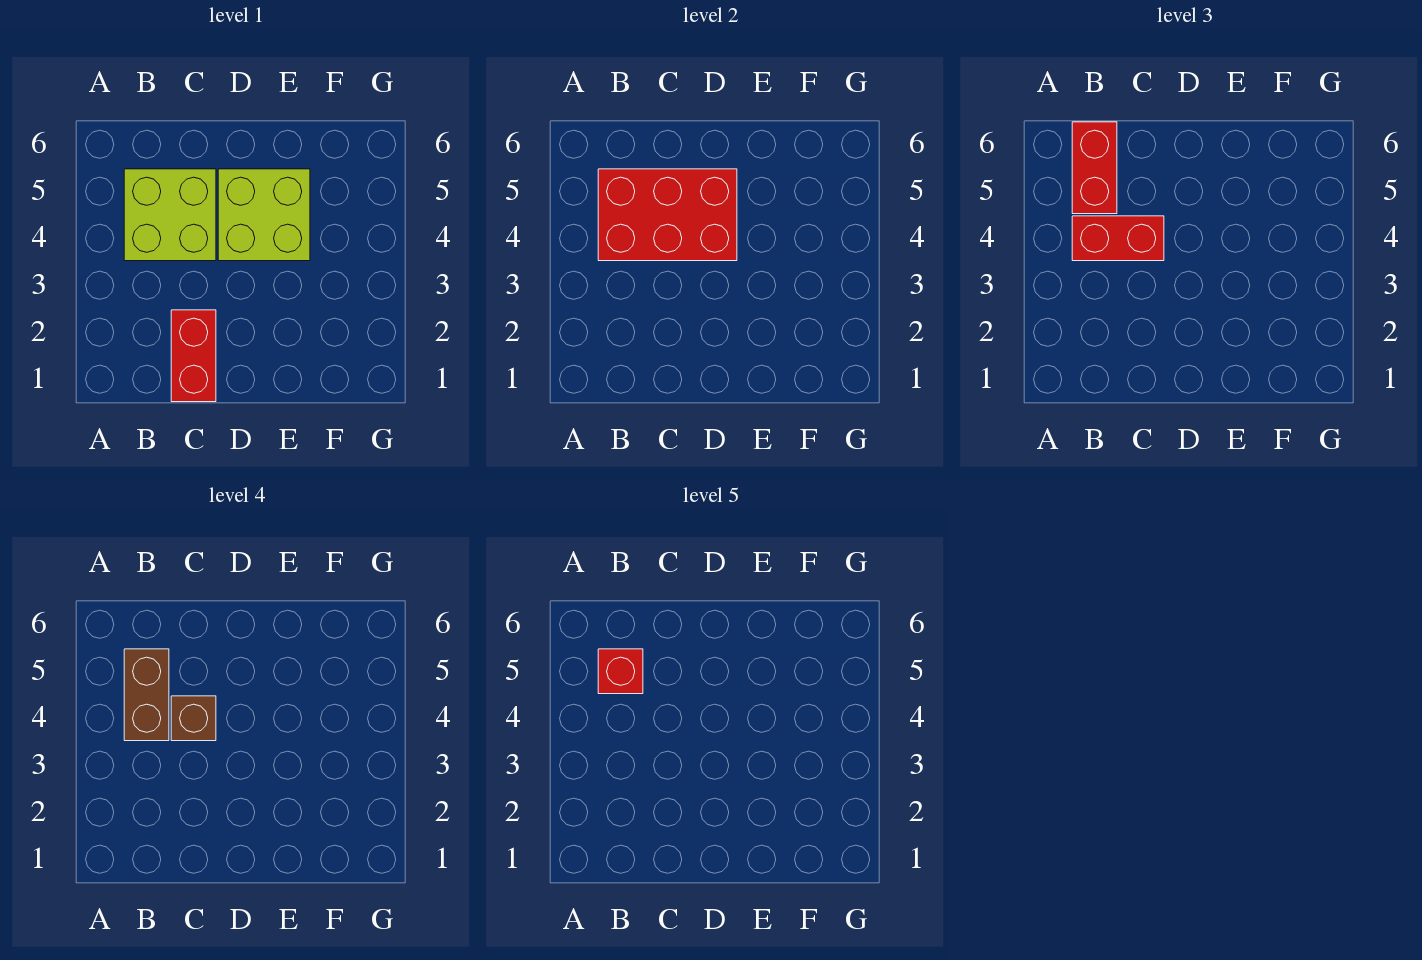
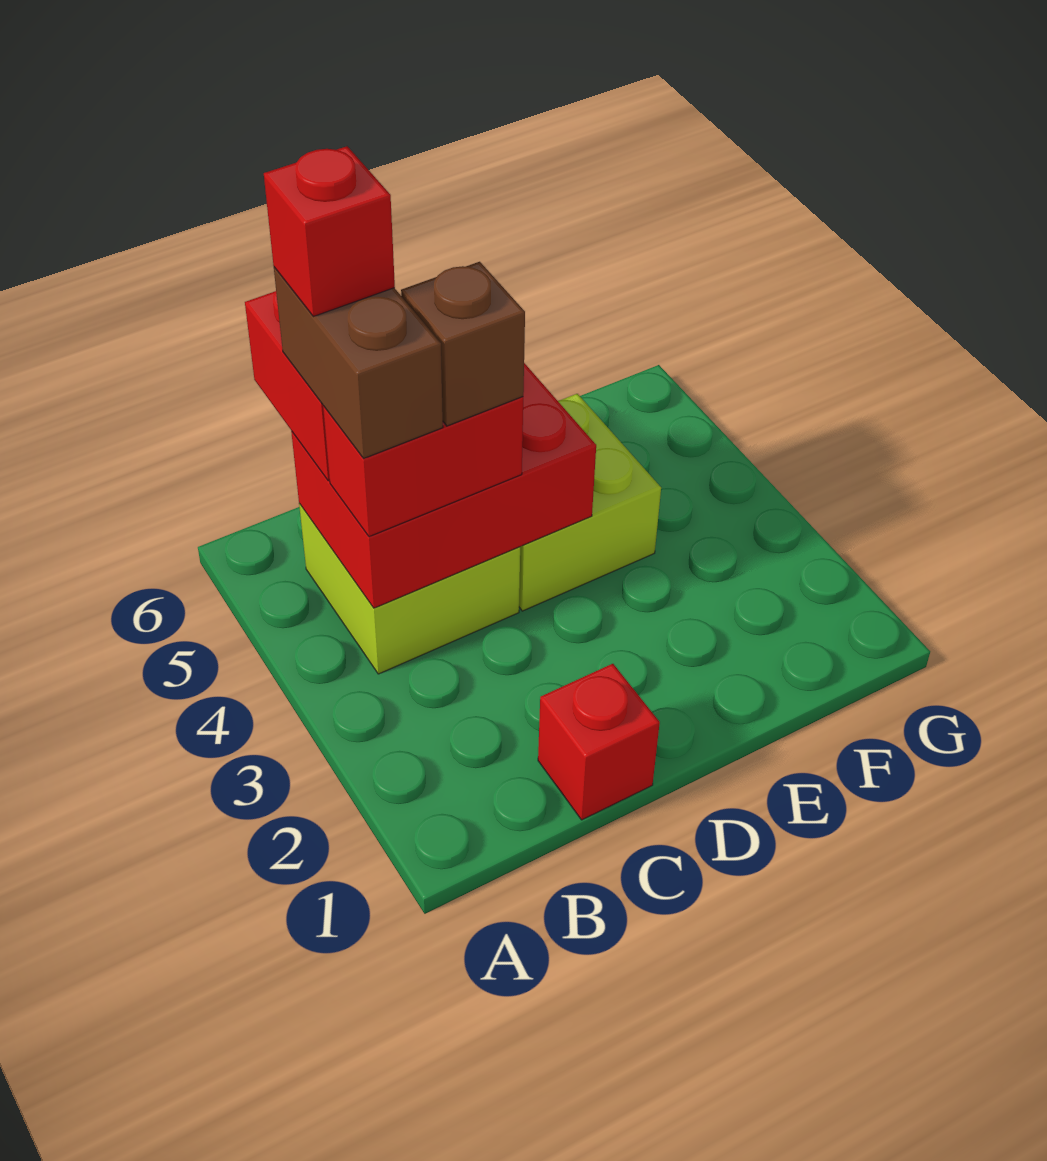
red brick C1:C2 level 1 -> red brick C1 level 1

